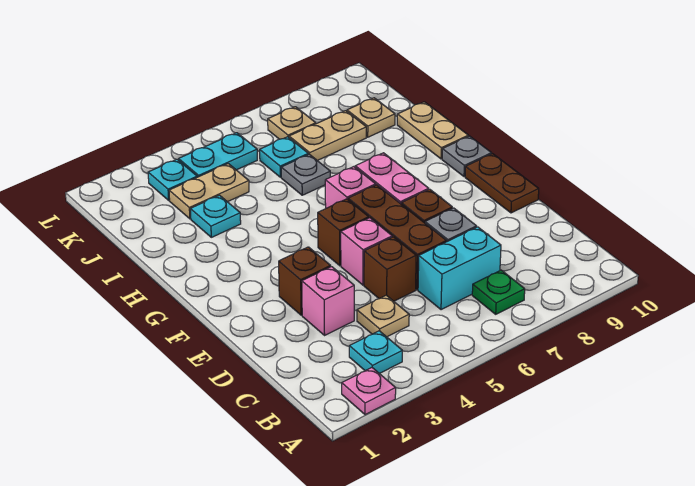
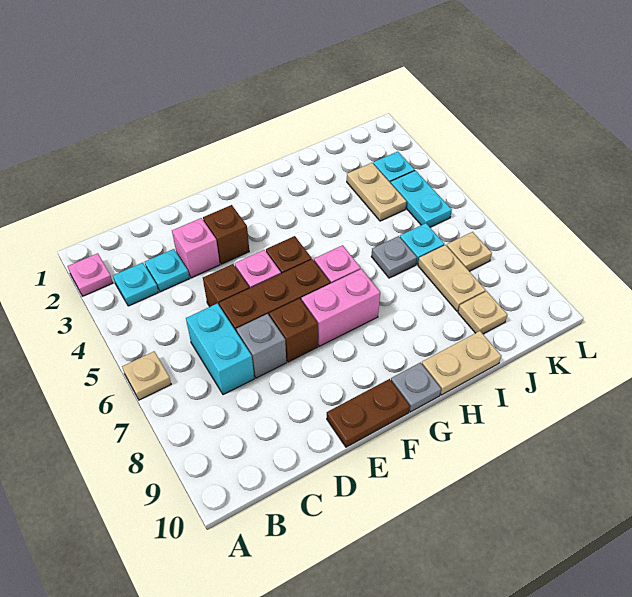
green plate B7 level 1 -> none
tan plate C4 level 1 -> tan plate A6 level 1
cyan plate I3 level 1 -> cyan plate C3 level 1

